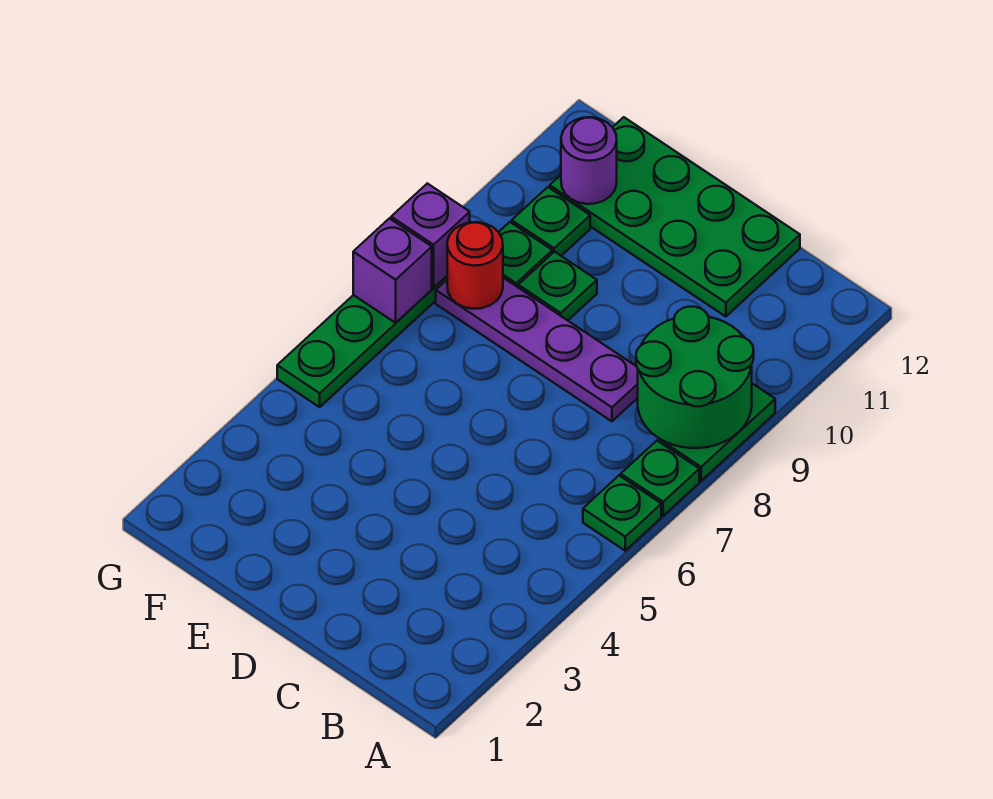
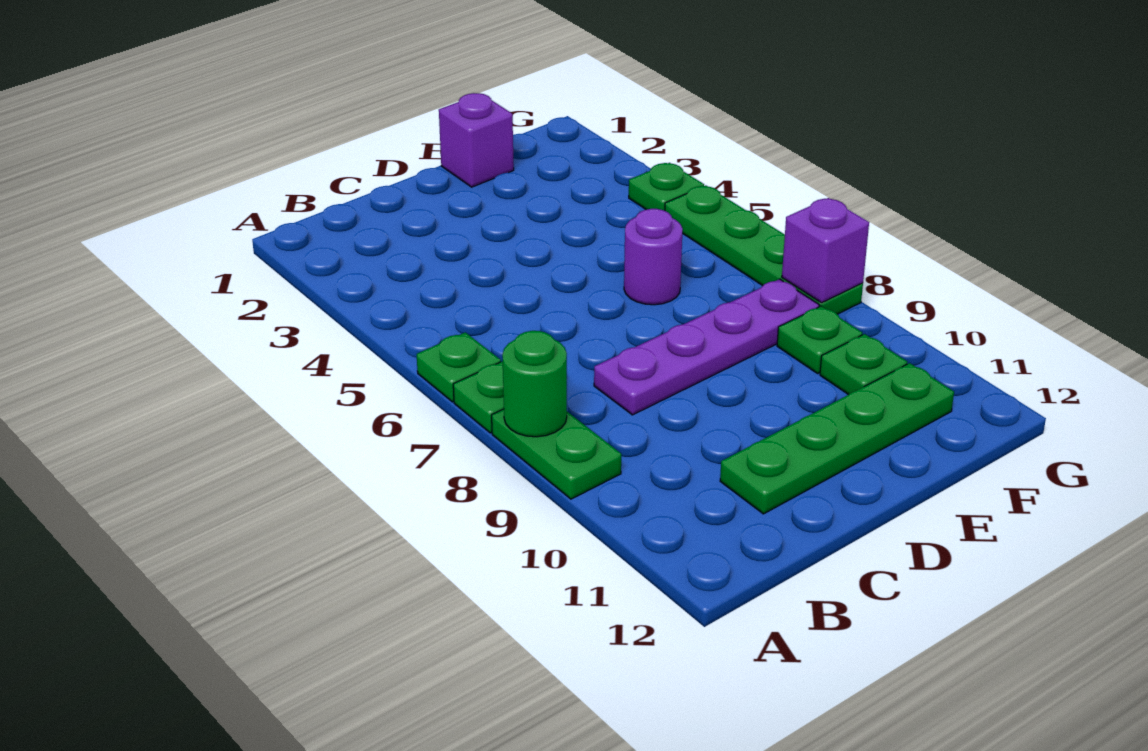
green round brick A8:B9 level 2 -> green round brick A8 level 2
green plate C11:F12 level 1 -> green plate C11:F11 level 1
green plate E9 level 1 -> green plate G4 level 1
red round brick F8 level 2 -> none
purple round brick F11 level 2 -> purple round brick E6 level 1
purple brick G7 level 2 -> purple brick E1 level 1

